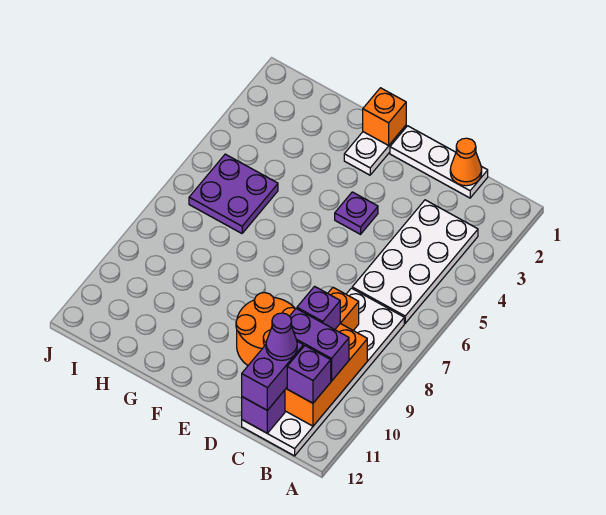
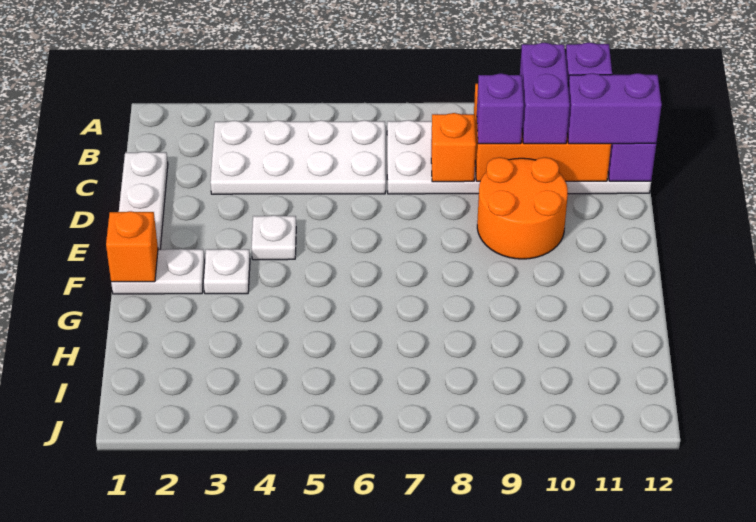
orange cone C1 level 2 -> none
purple cone C11 level 4 -> none
purple plate E4 level 1 -> white plate E4 level 1
none -> white plate F3 level 1
purple plate H5:I6 level 1 -> none

